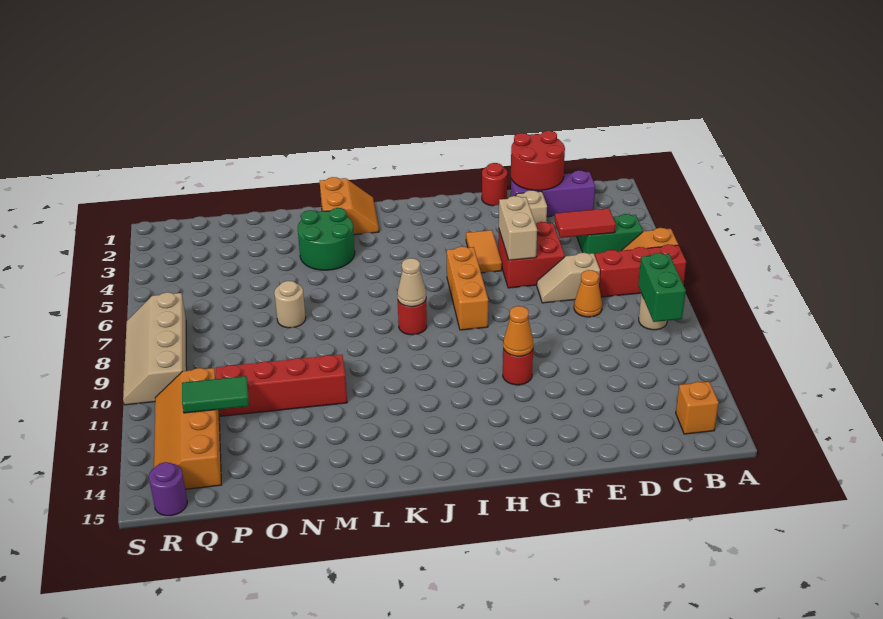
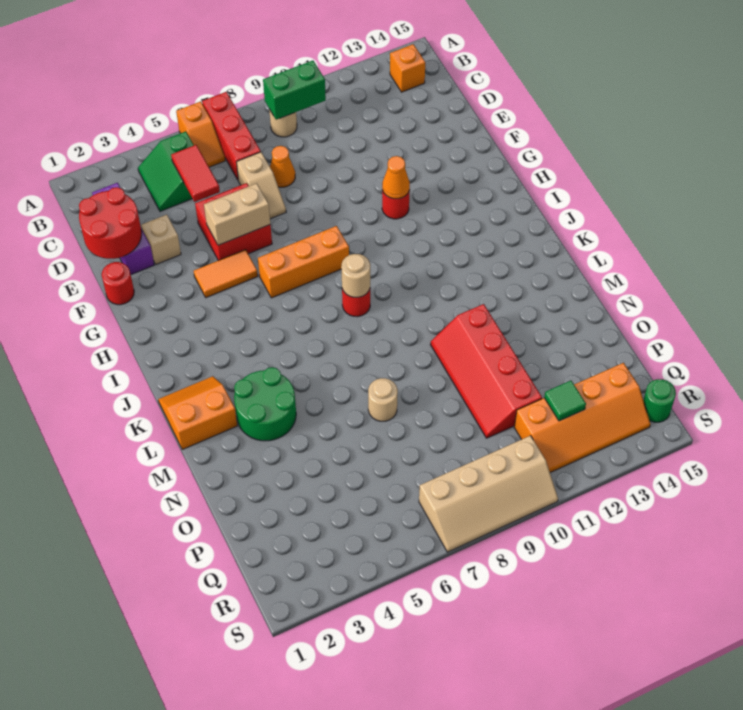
tan cone J8 level 2 -> tan round brick J8 level 2
green tile P12:Q12 level 2 -> green tile Q12 level 2
purple round brick R15 level 1 -> green round brick R15 level 1

